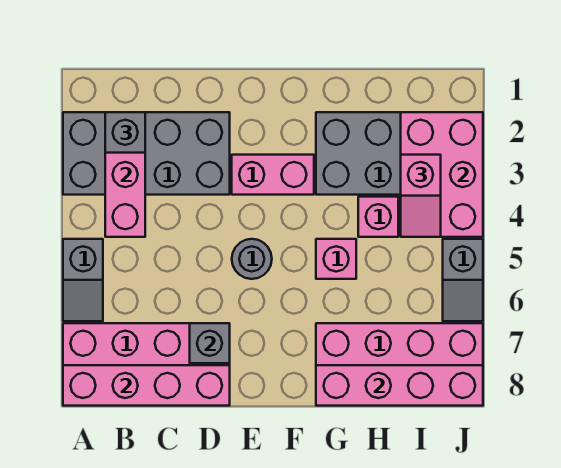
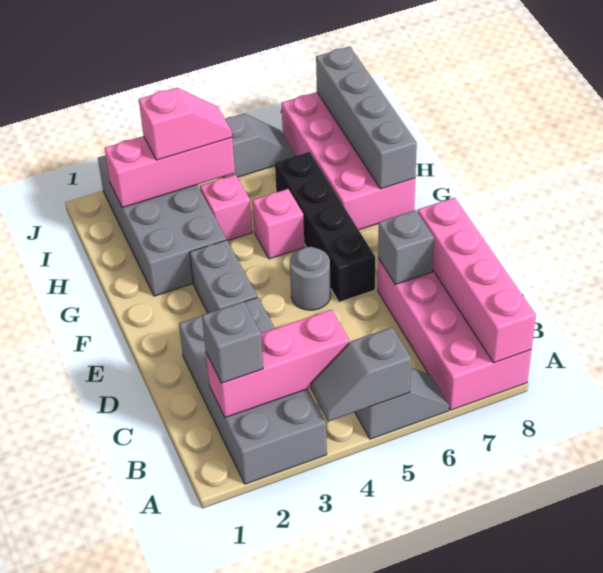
none -> grey slope A4:A5 level 2 top 5
pink brick E3:F3 level 1 -> grey brick E3:F3 level 1
none -> black brick E6:H6 level 1
pink brick G8:J8 level 2 -> grey brick G8:J8 level 2
pink brick I2:J4 level 2 -> pink brick I2:I4 level 2

